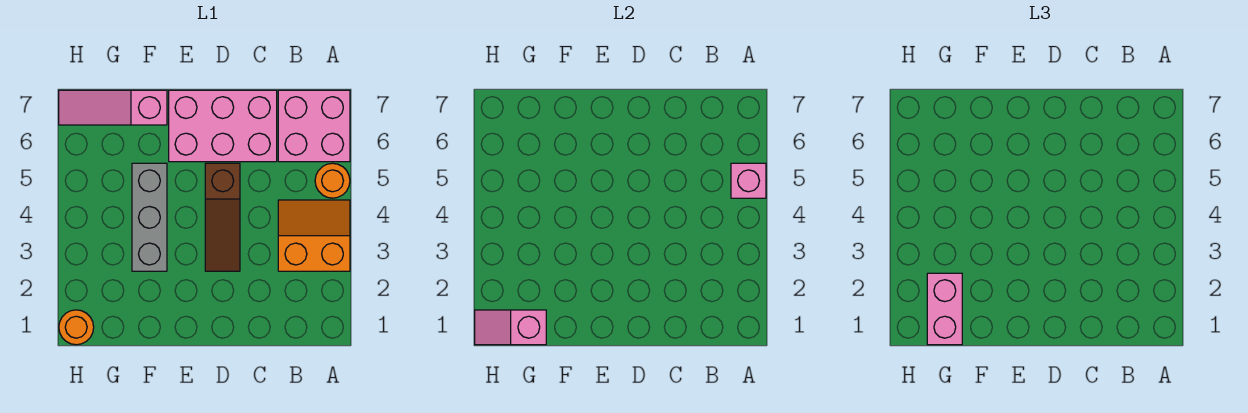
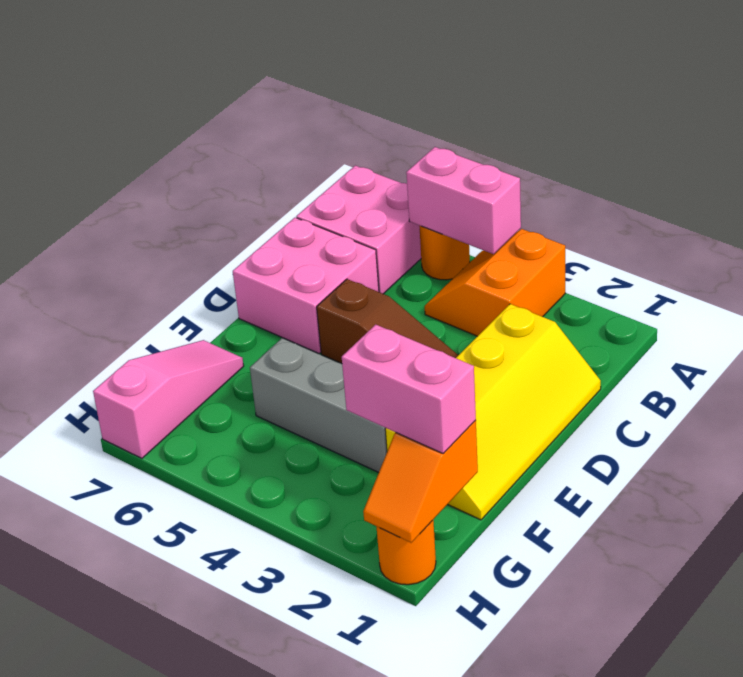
pink brick A5 level 2 -> pink brick A4:A5 level 2
none -> yellow slope C1:F2 level 1 top 2
pink brick C6:E7 level 1 -> pink brick C6:D7 level 1
pink slope F7:H7 level 1 top F -> pink slope F7:H7 level 1 top H
pink slope G1:H1 level 2 top G -> orange slope G1:H1 level 2 top G

